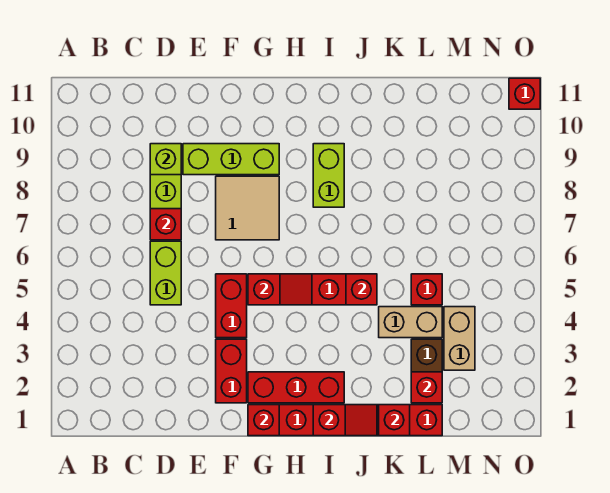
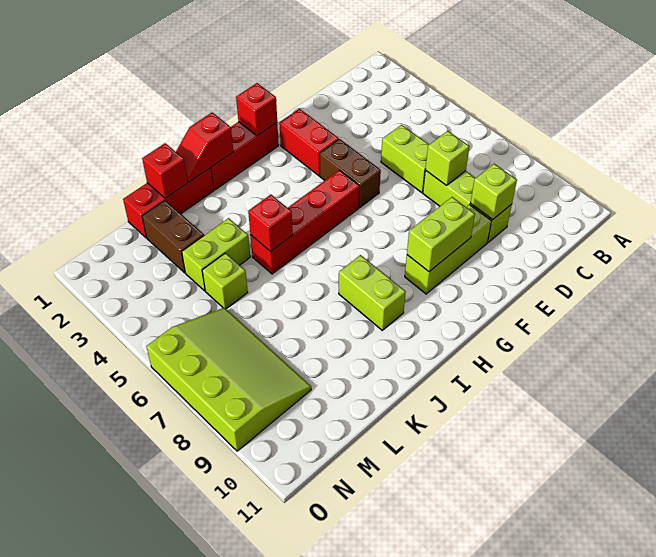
red brick D7 level 2 -> lime brick D7 level 2
red brick F4:F5 level 1 -> brown brick F4:F5 level 1
tan tile F7:G8 level 1 -> none
none -> lime brick F9:G9 level 2
red brick G2:I2 level 1 -> none
red slope G5:H5 level 2 top G -> none
tan brick K4:L4 level 1 -> lime brick K4:L4 level 1
red brick L2 level 2 -> none
red brick L5 level 1 -> lime brick L5 level 1
tan brick M3:M4 level 1 -> none
none -> lime slope M6:O9 level 1 top O
red brick O11 level 1 -> none

